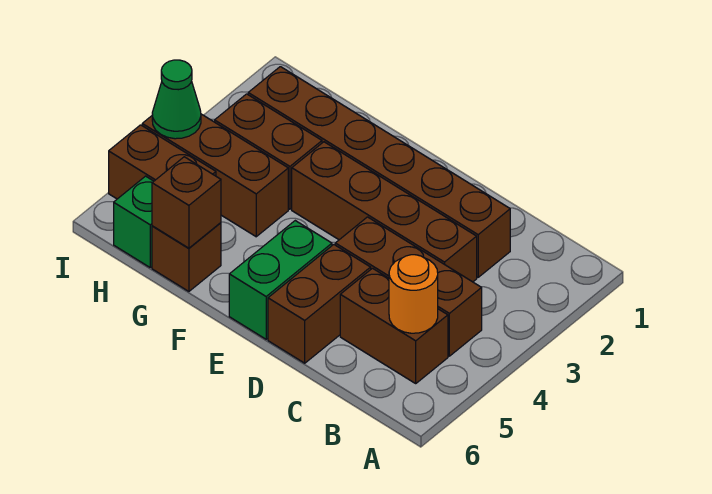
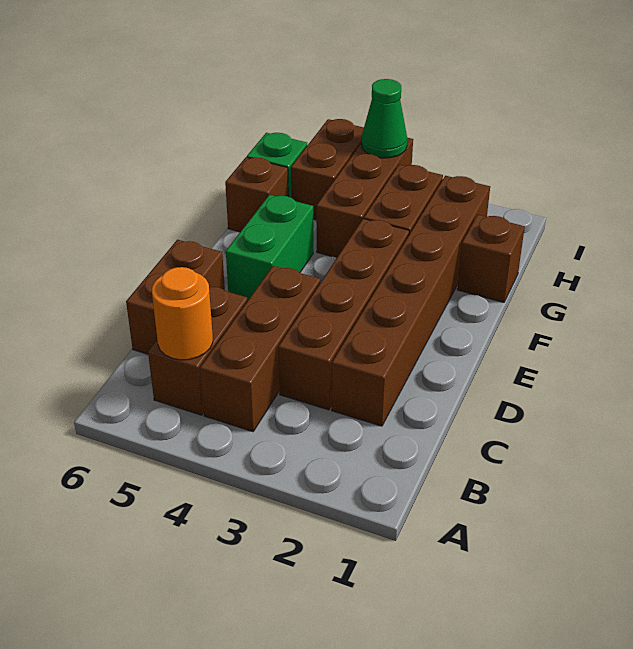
brown brick D5:D6 level 1 -> brown brick C6:D6 level 1
green brick E5:E6 level 1 -> green brick E5:F5 level 1
brown brick G6 level 2 -> brown brick G1 level 1

